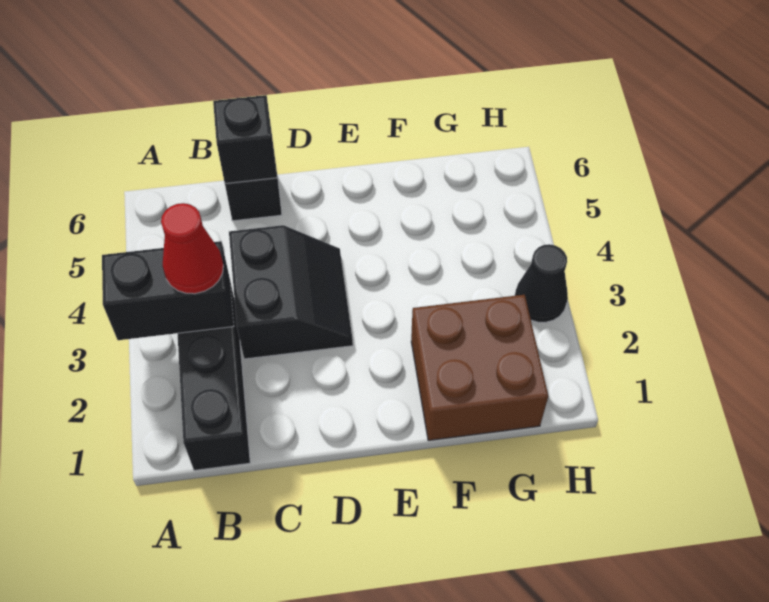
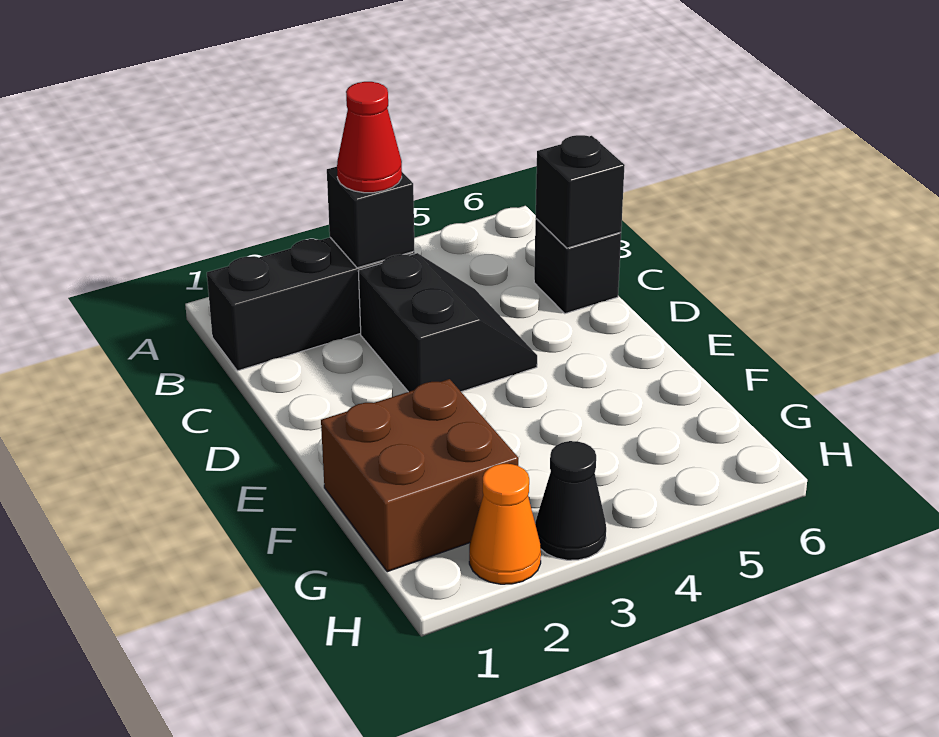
black brick A3:B3 level 2 -> black brick B3 level 2
black slope C3:D4 level 1 top C -> black slope C3:D4 level 1 top 3
none -> orange cone H2 level 1

